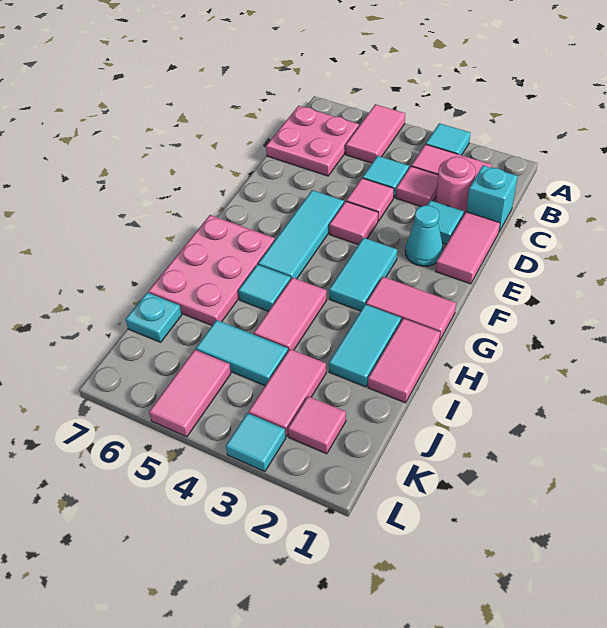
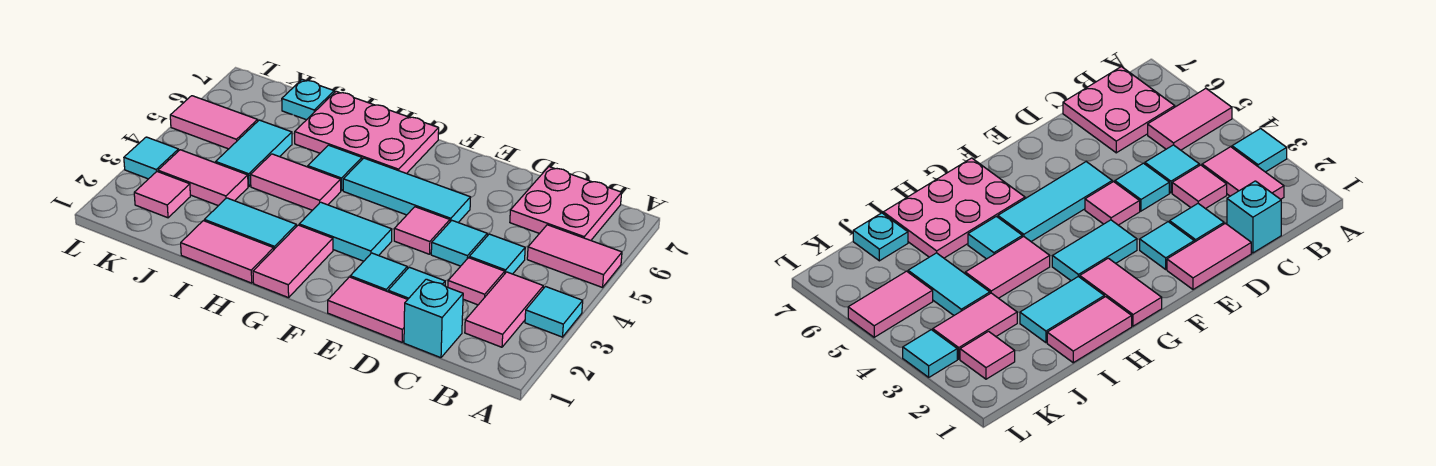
pink round brick C2 level 1 -> none
pink tile D4 level 1 -> cyan tile D4 level 1
cyan cone E2 level 1 -> cyan tile E2 level 1

